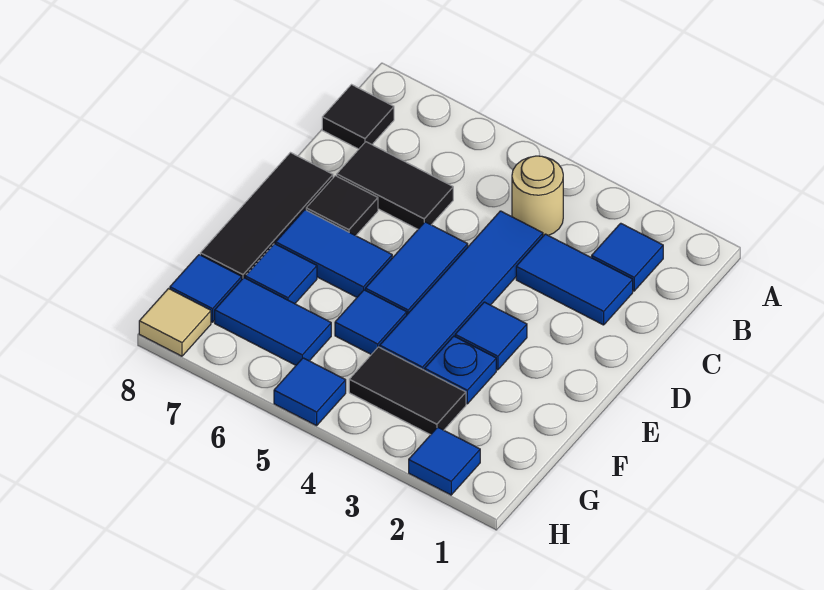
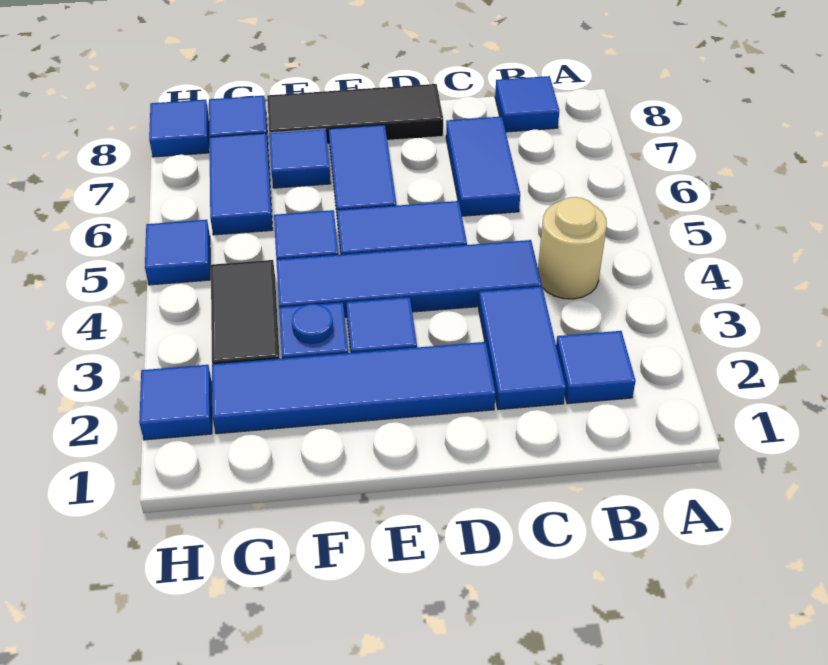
black tile B8 level 1 -> blue tile B8 level 1
black tile C6:C7 level 1 -> blue tile C6:C7 level 1
none -> blue tile D2:G2 level 1
black tile D7 level 1 -> none
tan tile H8 level 1 -> blue tile H8 level 1

